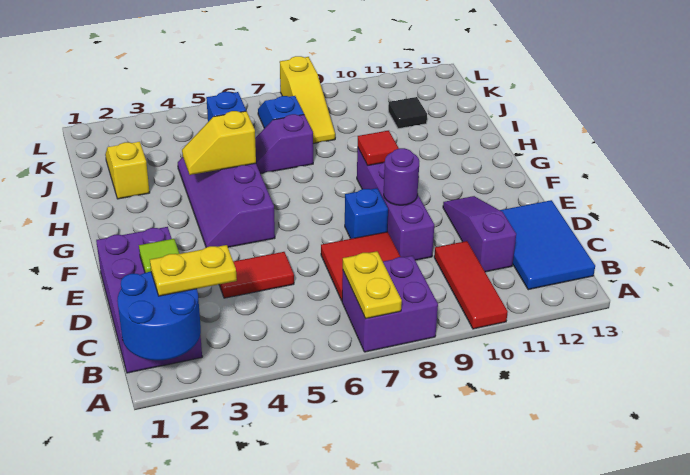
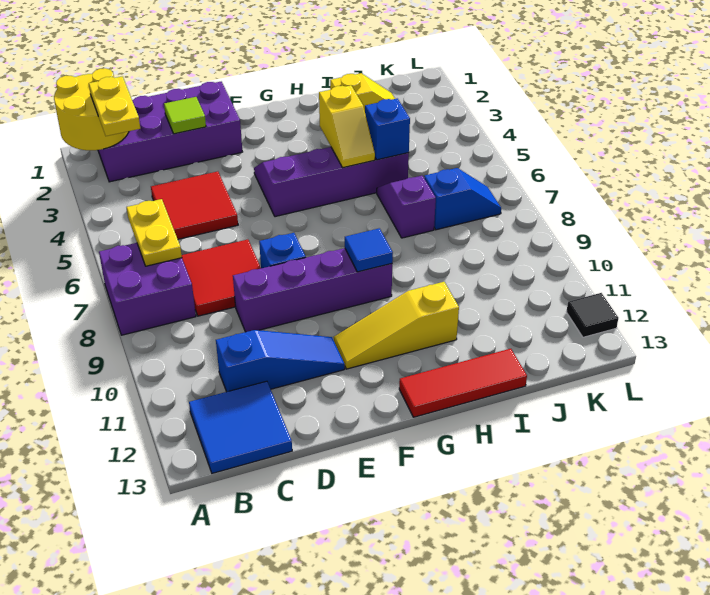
blue round brick A1:B2 level 2 -> yellow round brick A1:B2 level 2
yellow plate A7:B7 level 2 -> yellow plate B6:B7 level 2
red tile A10:C10 level 1 -> red tile G13:I13 level 1
blue tile B12:D13 level 1 -> blue tile B12:C13 level 1
purple slope C11:E11 level 1 top C -> blue slope C11:E11 level 1 top C
red tile D4:D5 level 1 -> red tile C4:D5 level 1
purple round brick E9 level 2 -> none
red tile G9 level 2 -> blue tile G9 level 2
yellow slope H4:H5 level 2 top 5 -> yellow slope H4:H5 level 2 top 4
yellow slope J8:L8 level 1 top L -> yellow slope F11:H11 level 1 top H
black tile J11 level 1 -> black tile L12 level 1

